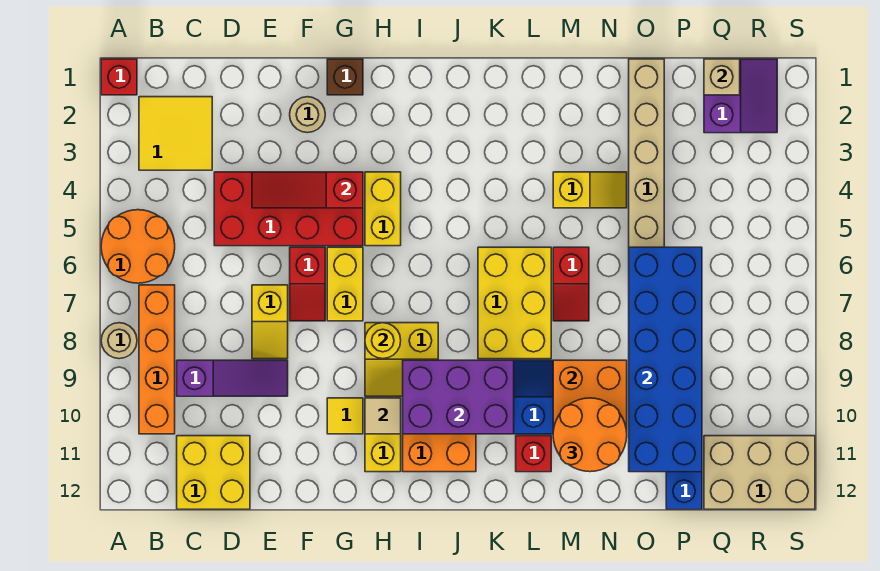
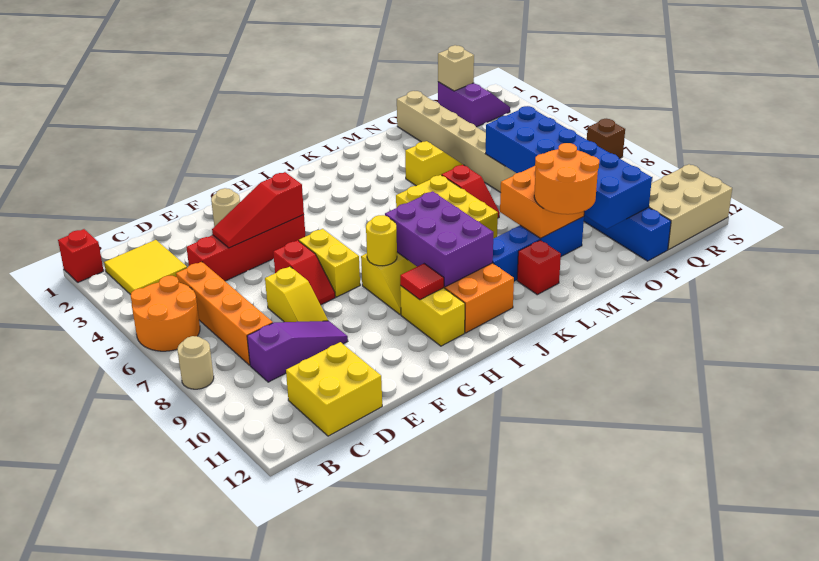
orange brick B7:B10 level 1 -> orange brick C5:C8 level 1
red brick D4:G5 level 1 -> red brick D4:G4 level 1
brown brick G1 level 1 -> brown brick S7 level 1
yellow tile G10 level 1 -> none
yellow brick H4:H5 level 1 -> none
tan tile H10 level 2 -> red tile H10 level 2
purple brick I9:K10 level 2 -> purple brick I8:J10 level 2

